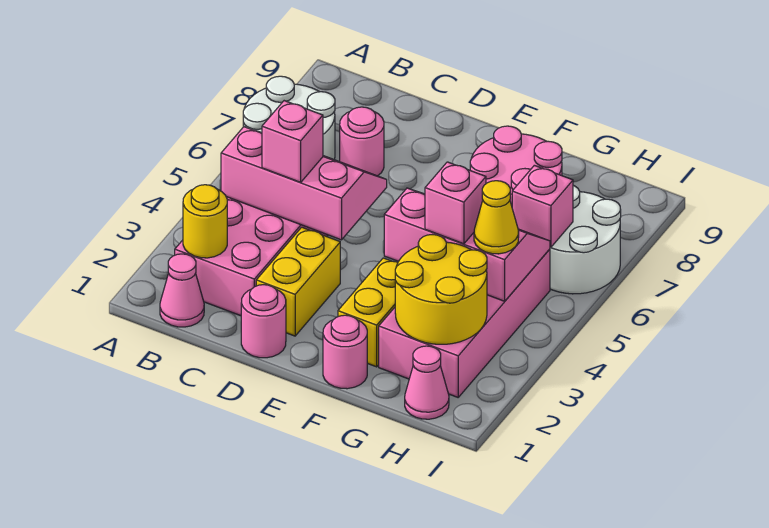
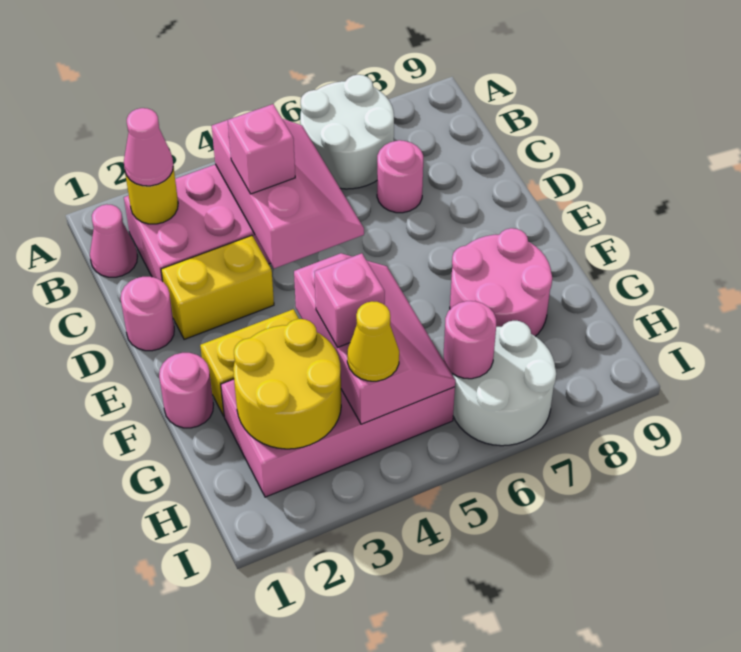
pink cone H1 level 1 -> pink cone B2 level 3
pink brick H6 level 2 -> pink round brick H6 level 2

